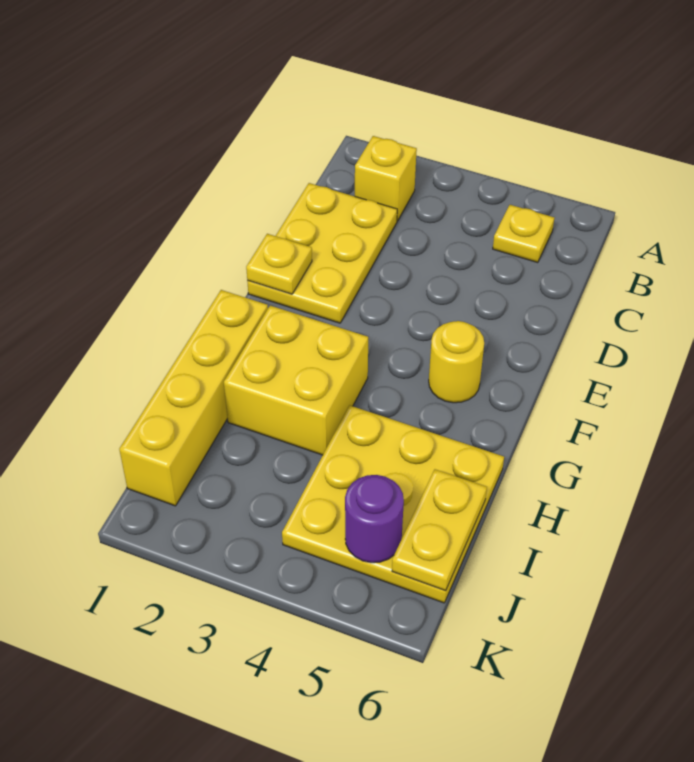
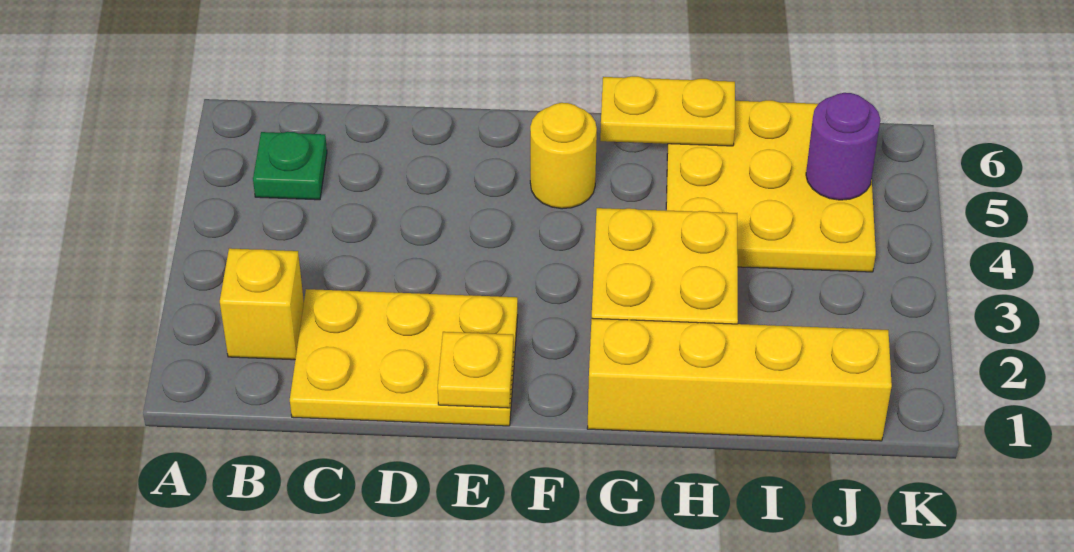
yellow plate B5 level 1 -> green plate B5 level 1
yellow plate I6:J6 level 2 -> yellow plate G6:H6 level 2

